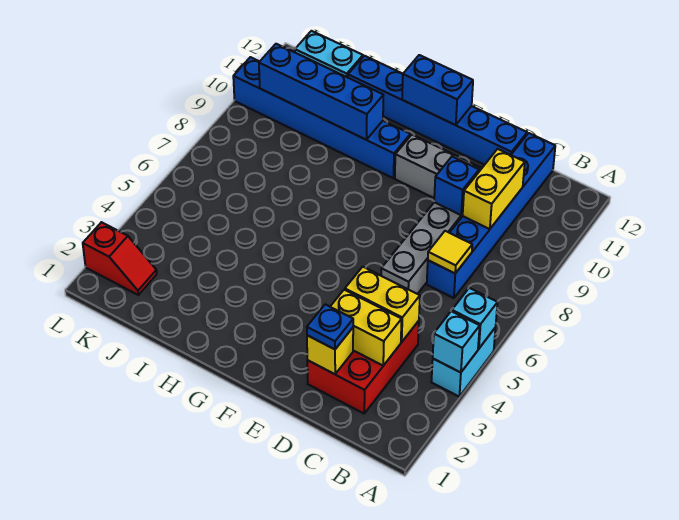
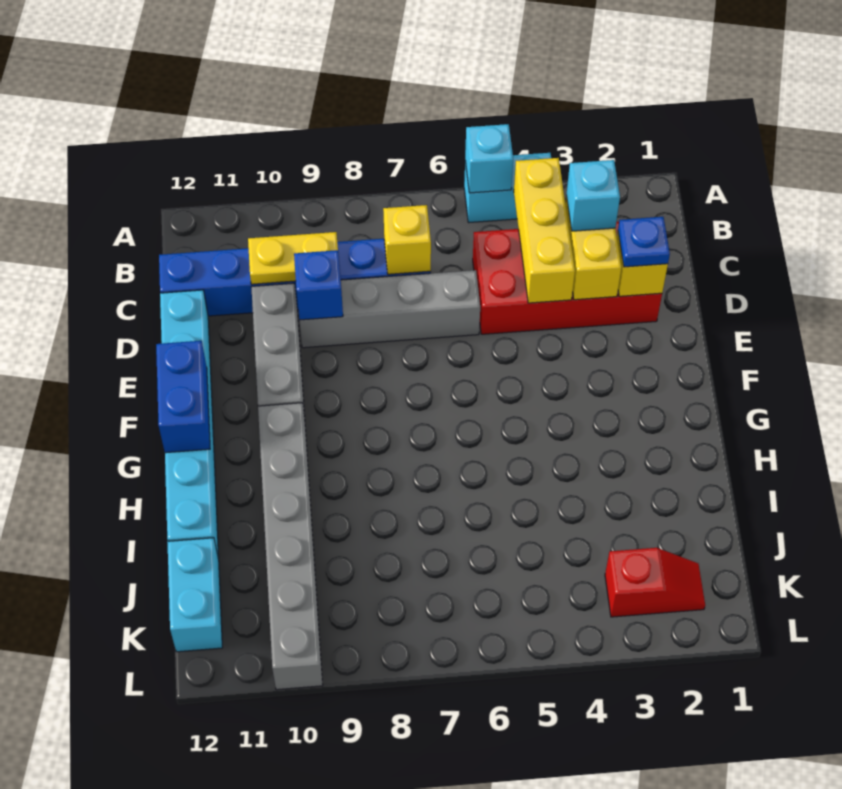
cyan brick A4 level 2 -> cyan brick C3 level 3
red brick C2:D4 level 1 -> red brick C2:D5 level 1
yellow brick C4:D4 level 2 -> yellow brick B4:D4 level 2
yellow tile C7 level 2 -> yellow brick C7 level 2
yellow brick C9:C10 level 2 -> yellow plate C9:C10 level 2
blue brick D12:I12 level 1 -> cyan brick D12:I12 level 1
blue brick G10:L10 level 1 -> grey brick G10:L10 level 1
blue brick H10:K10 level 2 -> none
red slope K2:L2 level 1 top L -> red slope K2:K3 level 1 top 3

